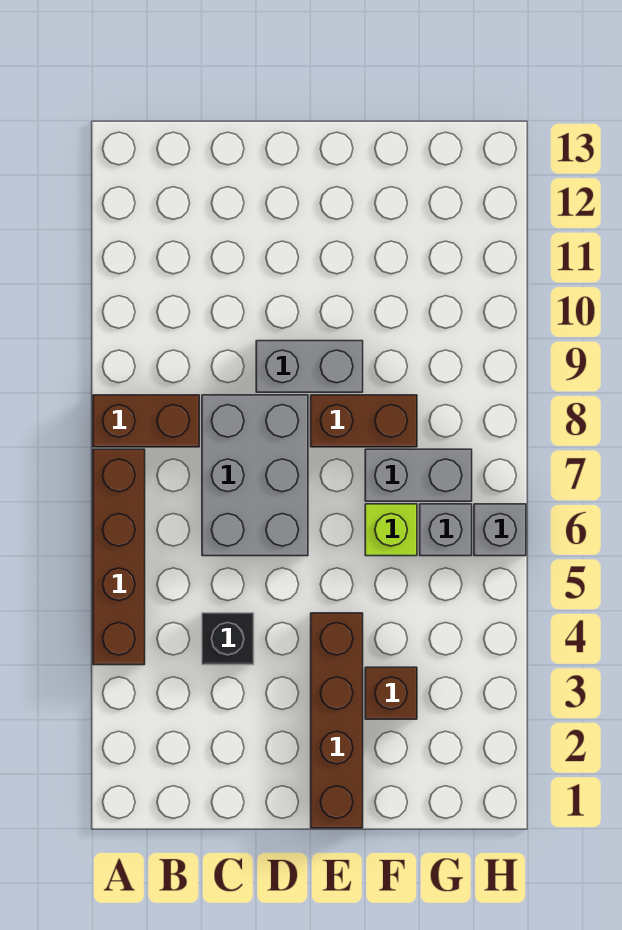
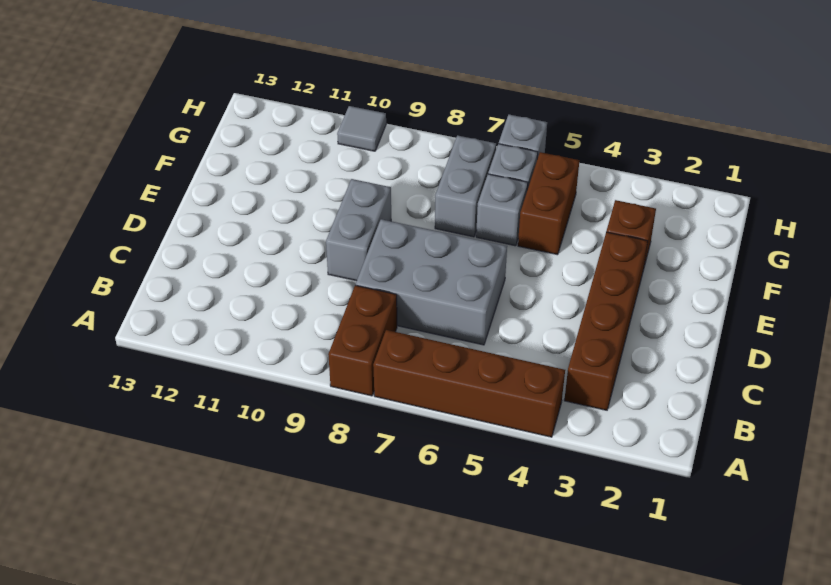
black brick C4 level 1 -> none
brown brick E1:E4 level 1 -> brown brick B3:E3 level 1
brown brick E8:F8 level 1 -> brown brick F5:G5 level 1
lime brick F6 level 1 -> grey brick F6 level 1
none -> grey tile H10 level 1

